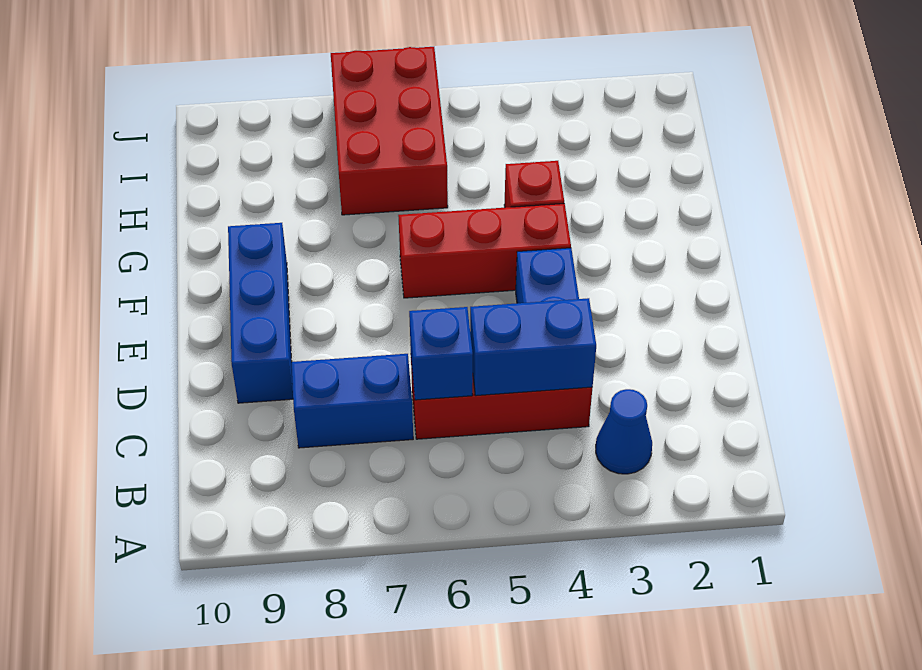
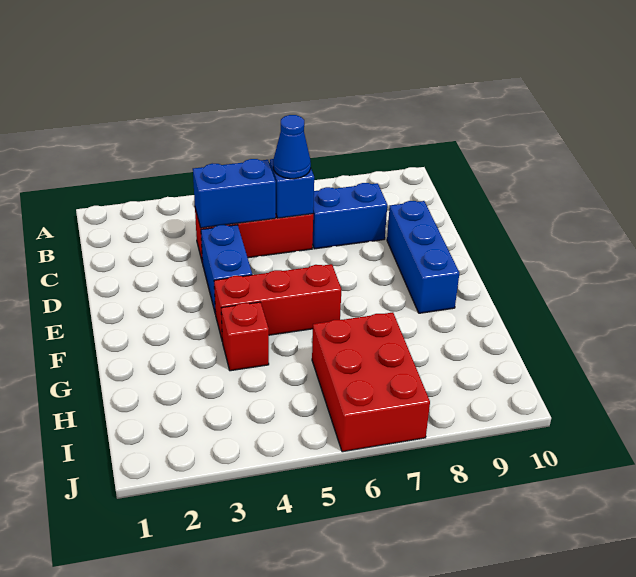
blue cone B3 level 1 -> blue cone C6 level 3

